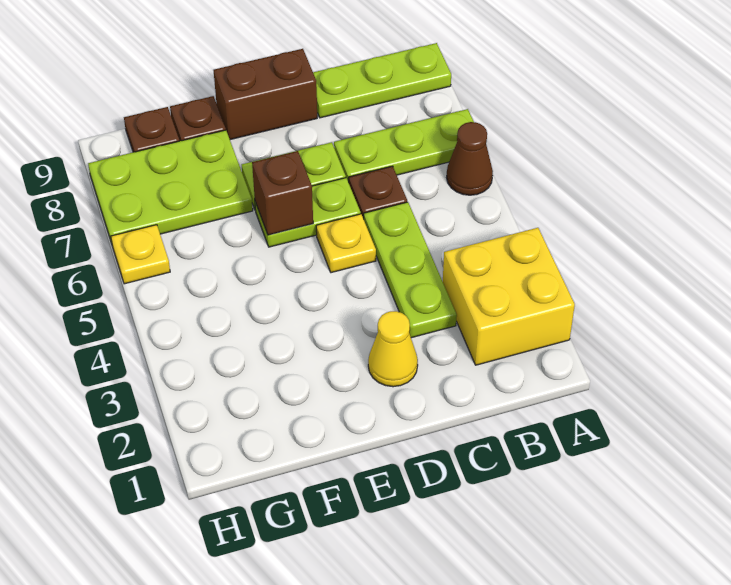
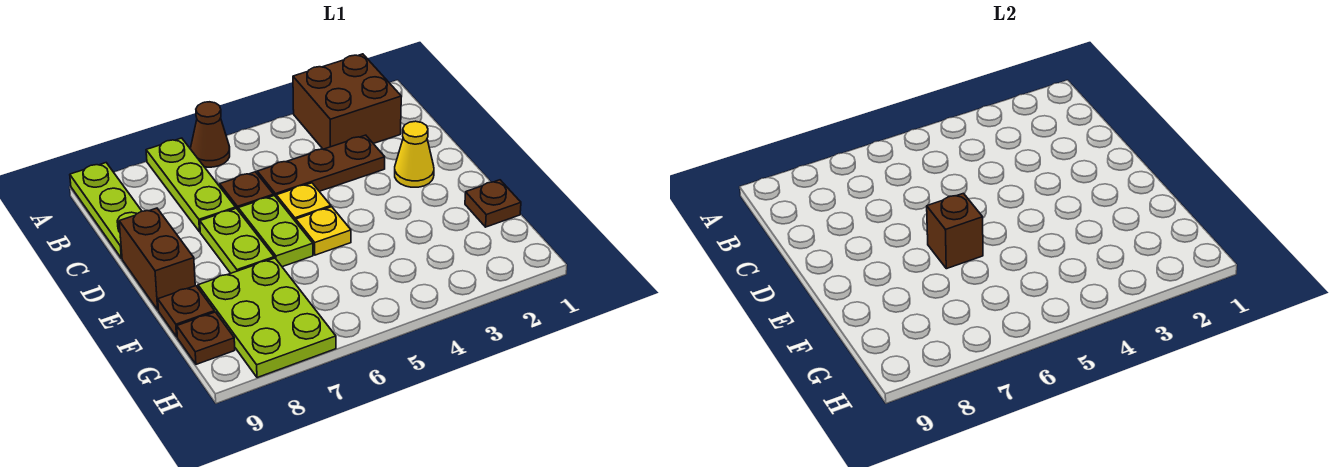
yellow brick A2:B3 level 1 -> brown brick A2:B3 level 1
lime plate C3:C5 level 1 -> brown plate C3:C5 level 1
none -> brown plate F1 level 1
yellow plate H6 level 1 -> yellow plate E5 level 1

